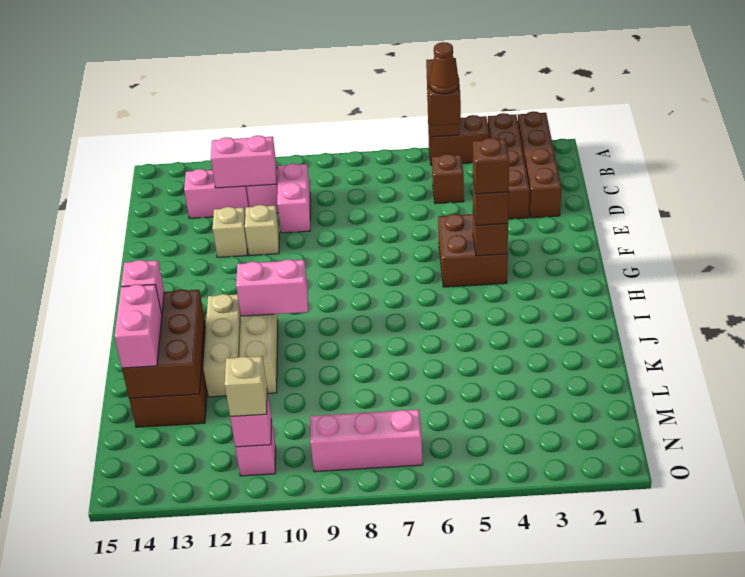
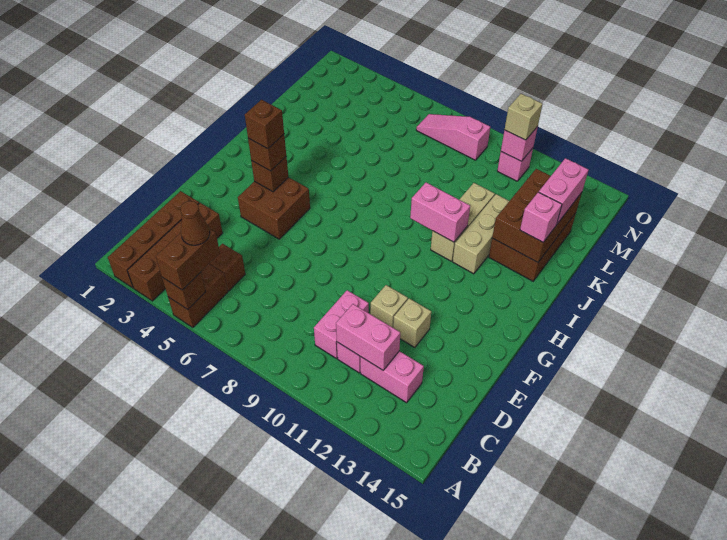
brown brick A4:A5 level 1 -> brown brick A5:B5 level 1
pink brick N7:N9 level 1 -> pink slope N7:N9 level 1 top 9

